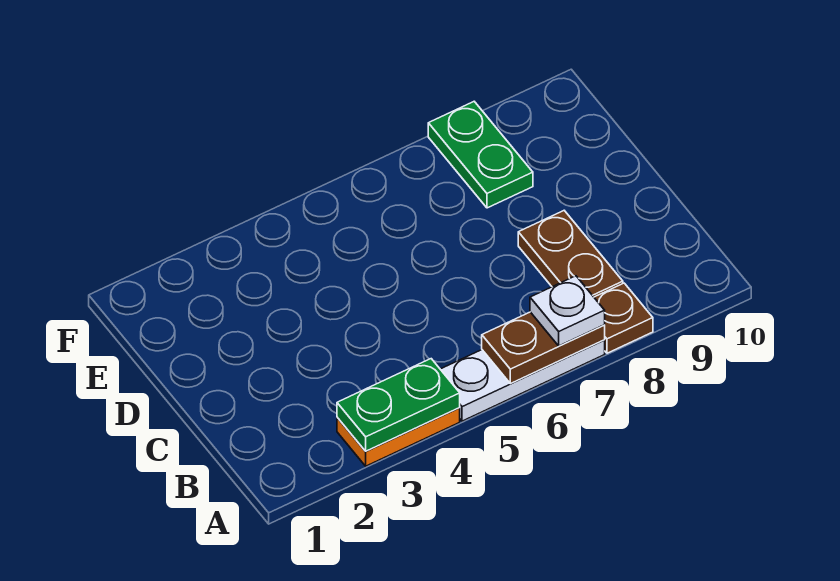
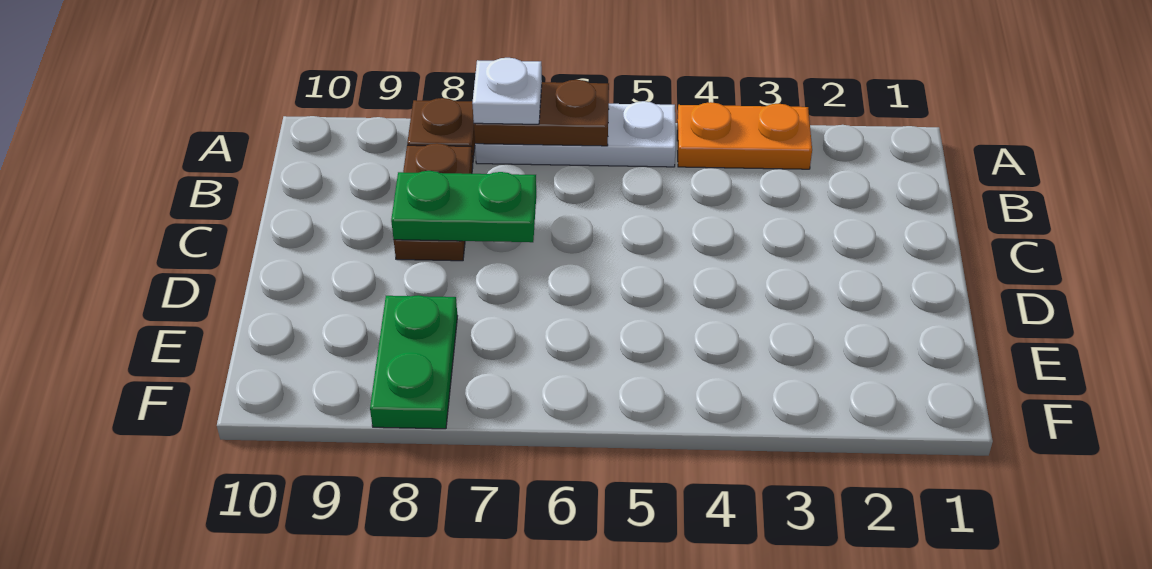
green plate A3:A4 level 2 -> green plate C7:C8 level 2

